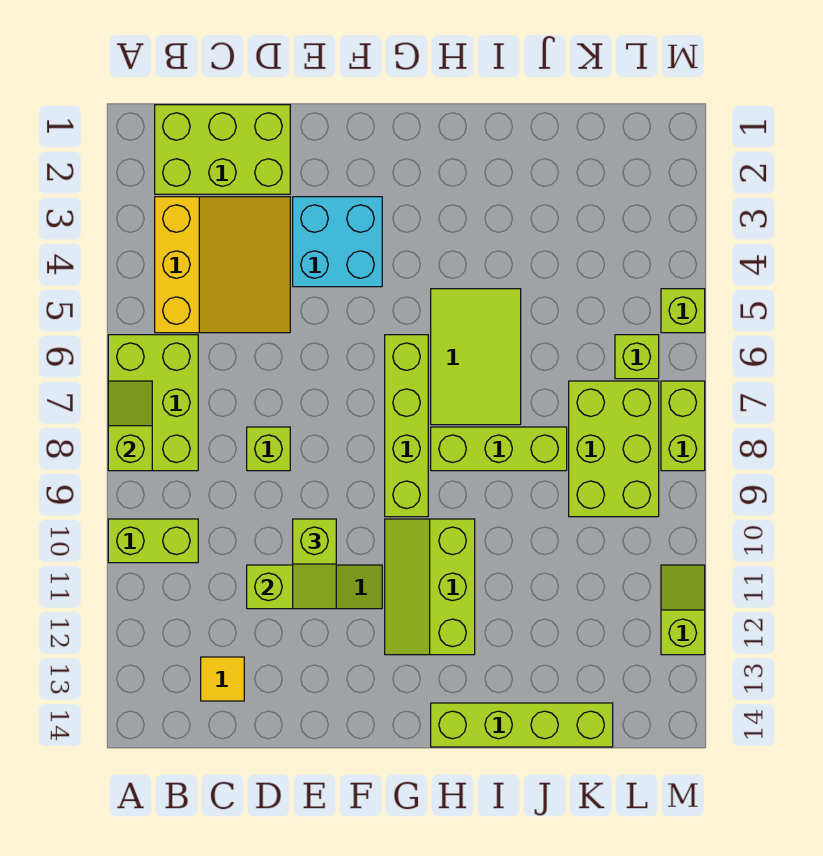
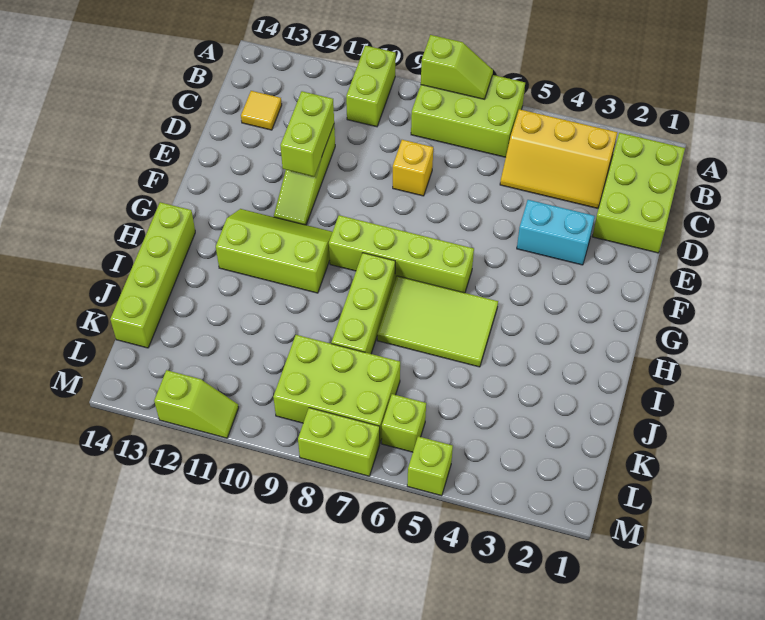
yellow slope B3:D5 level 1 top B -> yellow slope B3:C5 level 1 top B
lime brick D8 level 1 -> yellow brick D8 level 1
cyan brick E3:F4 level 1 -> cyan brick E3:E4 level 1
lime slope E10:E11 level 3 top 10 -> none

